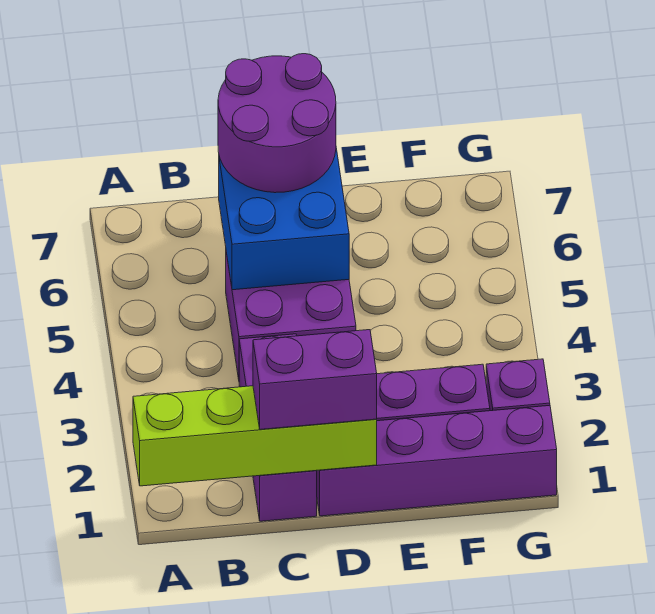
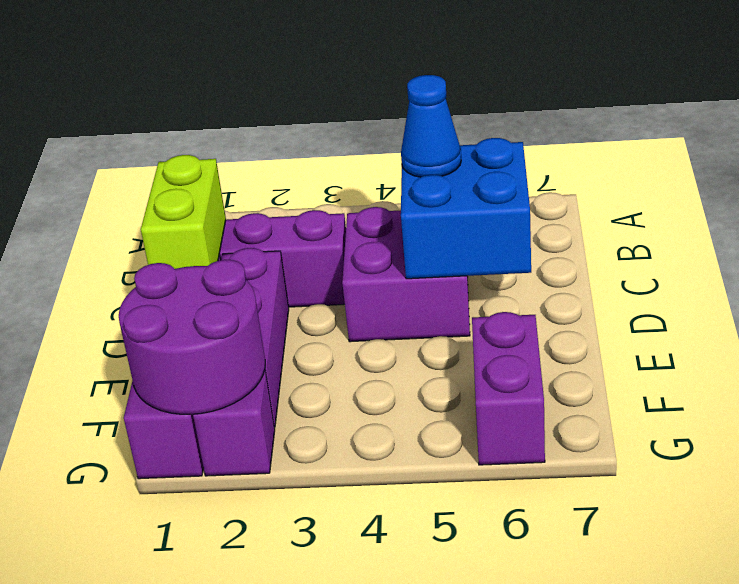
lime brick A1:D1 level 2 -> lime brick C1:D1 level 2
purple brick C1:D1 level 3 -> purple brick F6:G6 level 1
none -> blue cone C5 level 3
purple round brick C6:D7 level 3 -> purple round brick F1:G2 level 2

